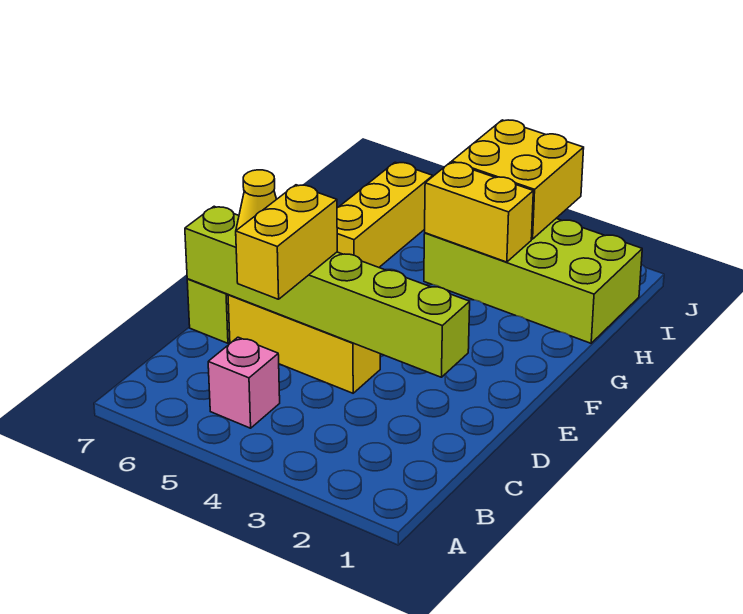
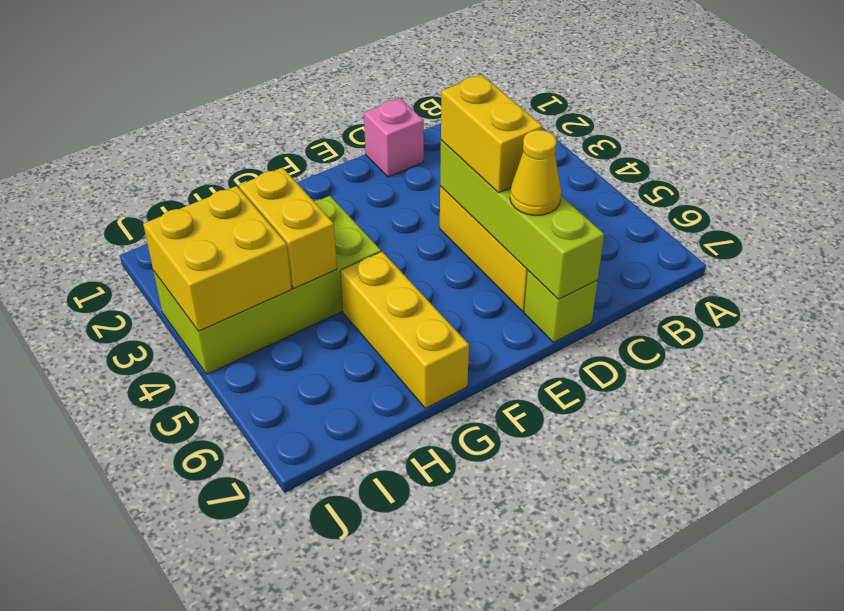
pink brick B5 level 1 -> pink brick D1 level 1
yellow brick C5:D5 level 3 -> yellow brick D4:D5 level 3
lime brick D2:D7 level 2 -> lime brick D4:D7 level 2
yellow brick G6:I6 level 1 -> yellow brick G5:G7 level 1
lime brick H1:I4 level 1 -> lime brick G3:J4 level 1

